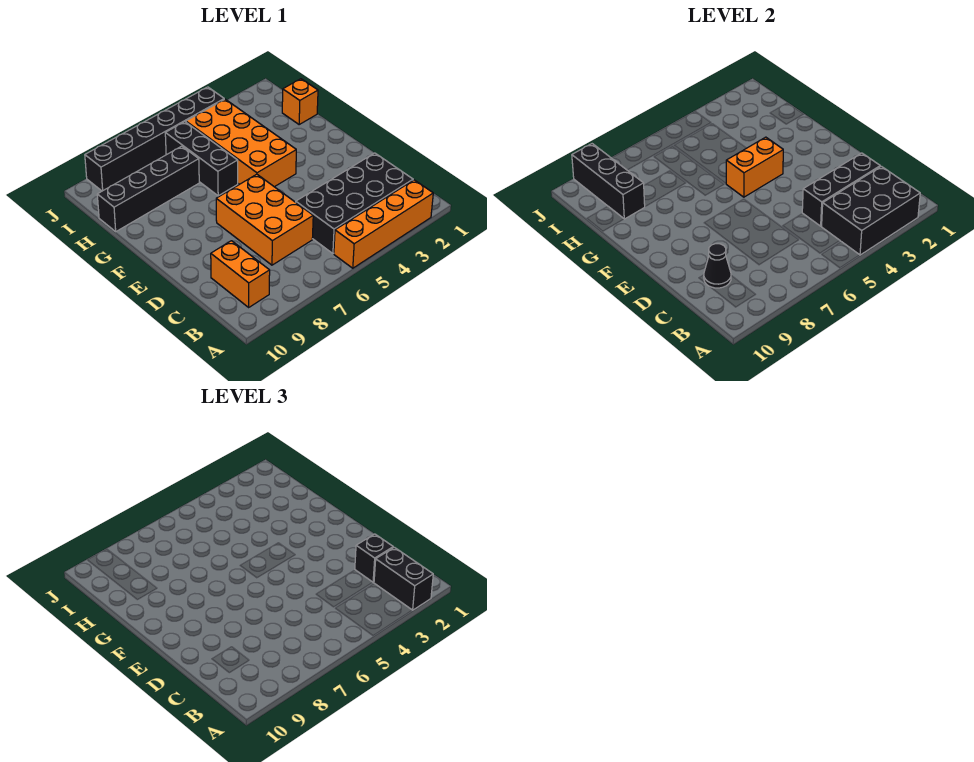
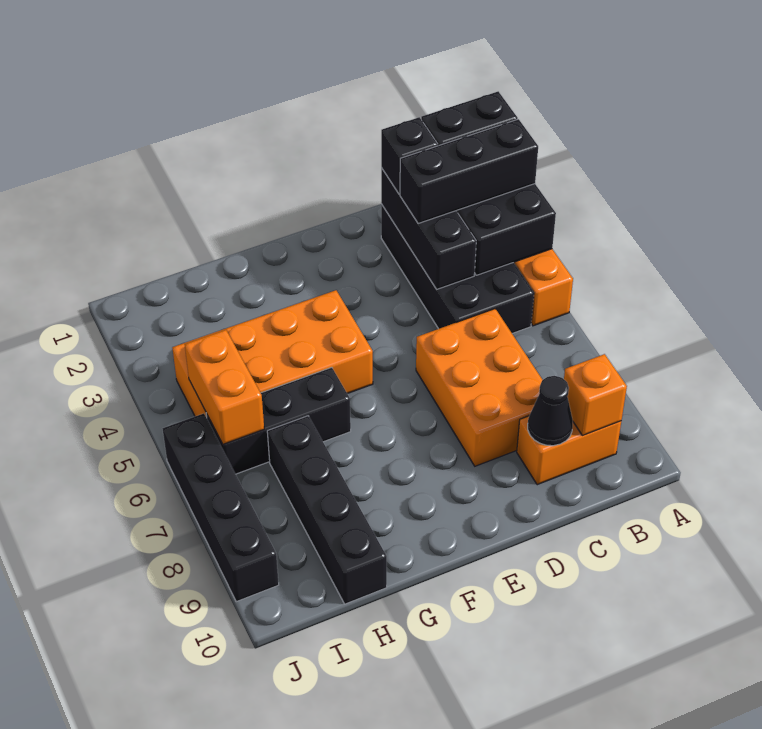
orange brick C6:E7 level 1 -> orange brick C6:D8 level 1
orange brick F4:F5 level 2 -> orange brick I5:I6 level 2
orange brick H1 level 1 -> orange brick B9 level 2
black brick H9:J9 level 2 -> black brick A3:C3 level 3
black brick J4:J9 level 1 -> black brick J6:J9 level 1

